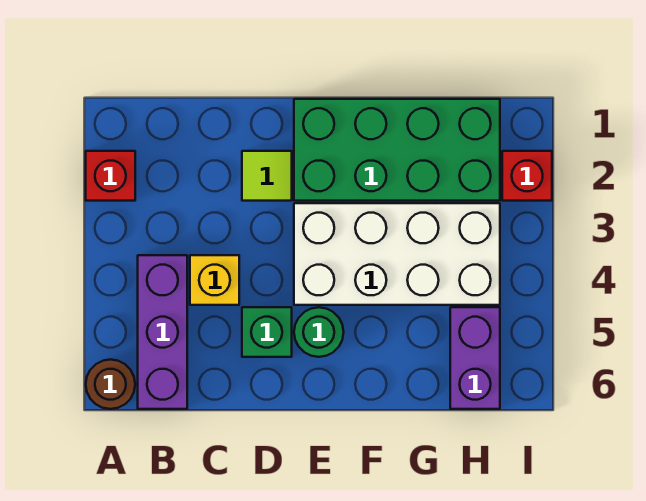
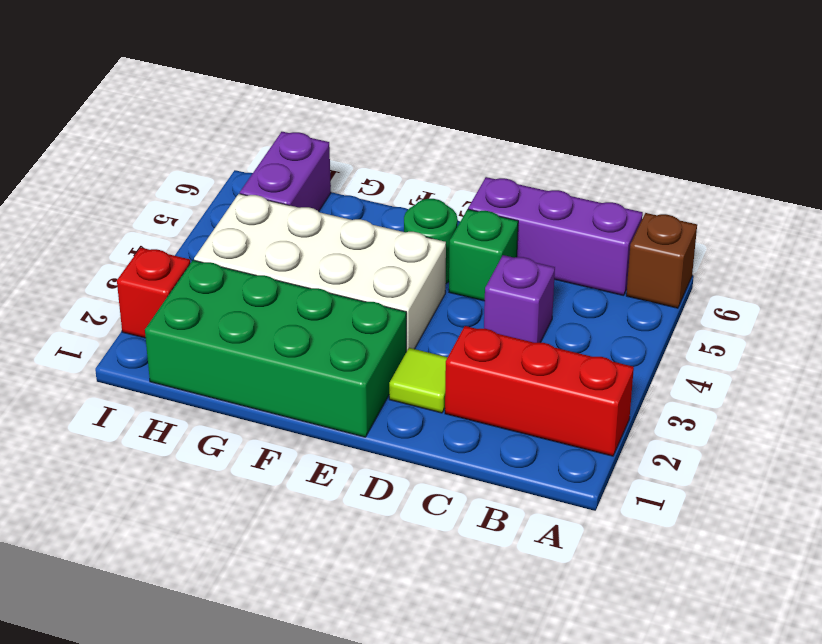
red brick A2 level 1 -> red brick A2:C2 level 1
brown round brick A6 level 1 -> brown brick A6 level 1
purple brick B4:B6 level 1 -> purple brick B6:D6 level 1
yellow brick C4 level 1 -> purple brick C4 level 1

